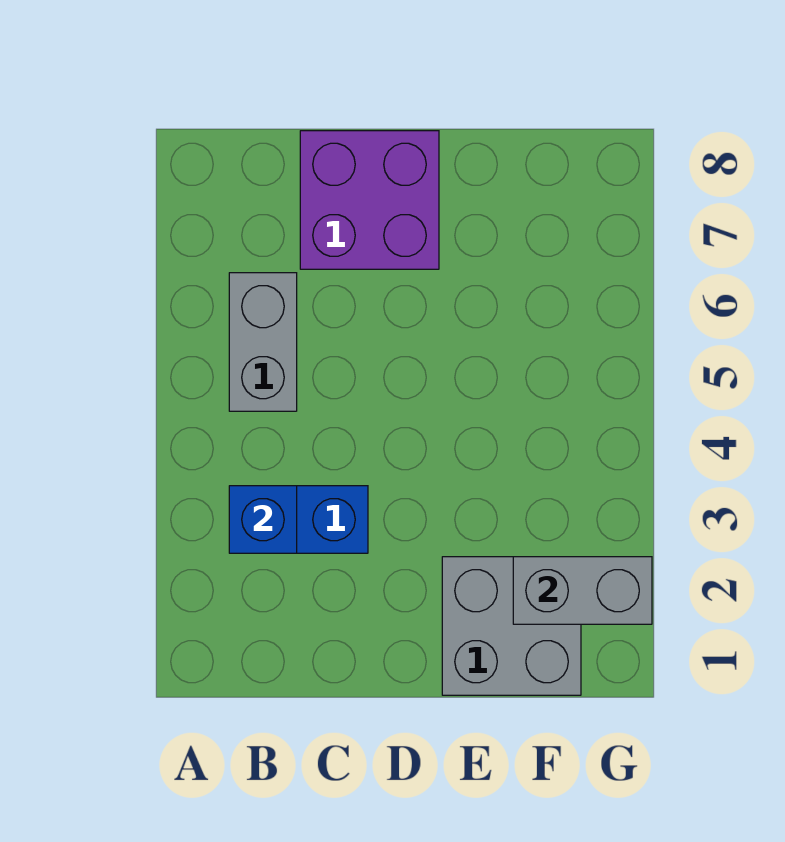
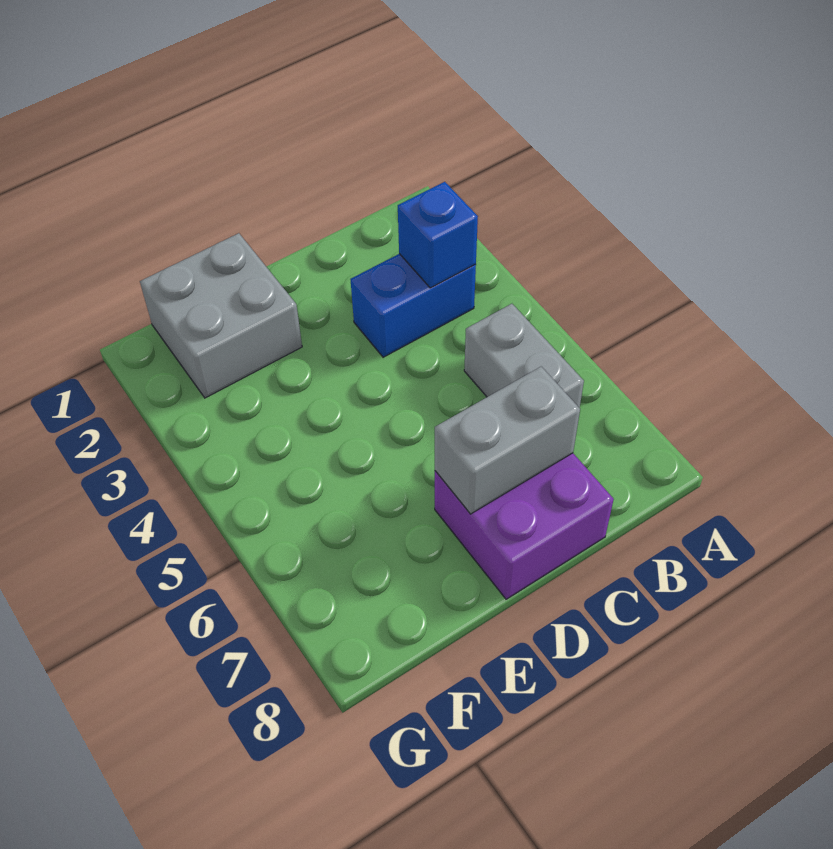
grey brick F2:G2 level 2 -> grey brick C7:D7 level 2

